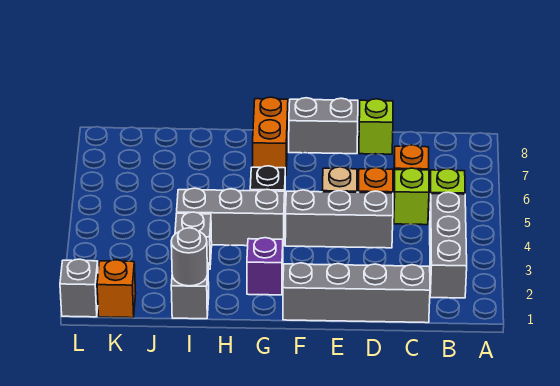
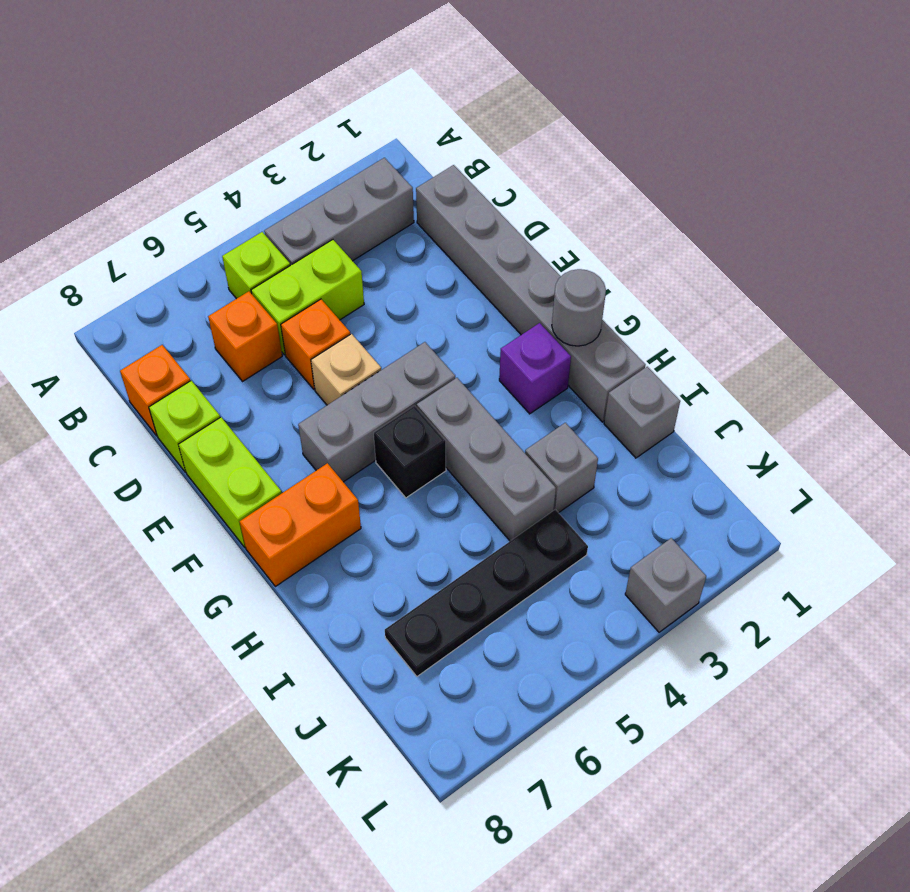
grey brick C1:F1 level 1 -> grey brick C1:H1 level 1
lime brick C5 level 1 -> lime brick C4:C5 level 1
grey brick D4:F4 level 1 -> grey brick F4:F6 level 1
grey brick E8:F8 level 1 -> lime brick E8:F8 level 1
grey round brick I1 level 2 -> grey round brick G1 level 2
none -> black plate J4:J7 level 1
orange brick K1 level 1 -> orange brick C8 level 1
grey brick L1 level 1 -> grey brick L3 level 1

